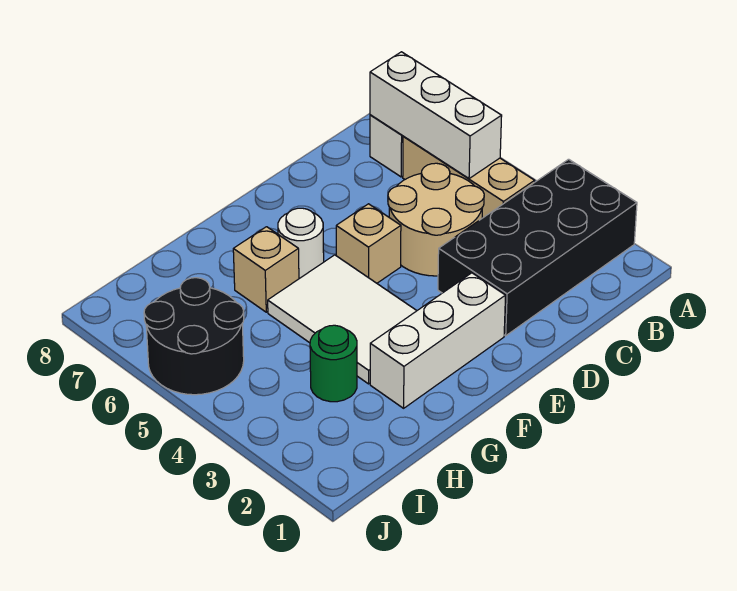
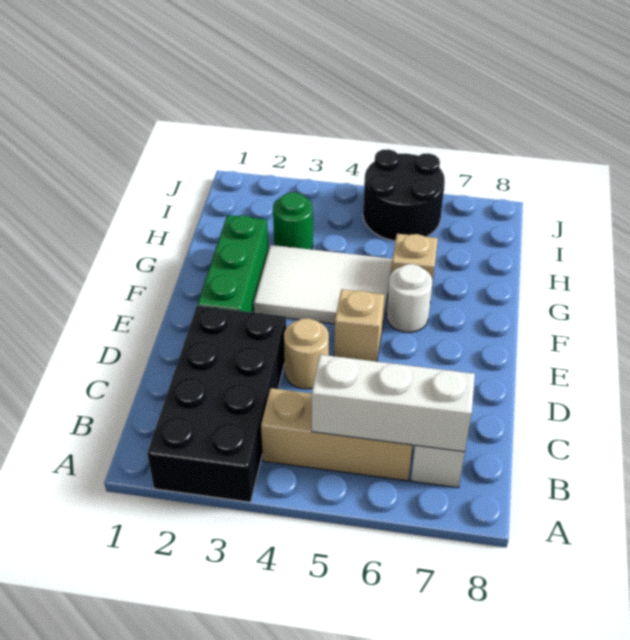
tan round brick C4:D5 level 1 -> tan round brick D4 level 1
white brick E2:G2 level 1 -> green brick E2:G2 level 1

